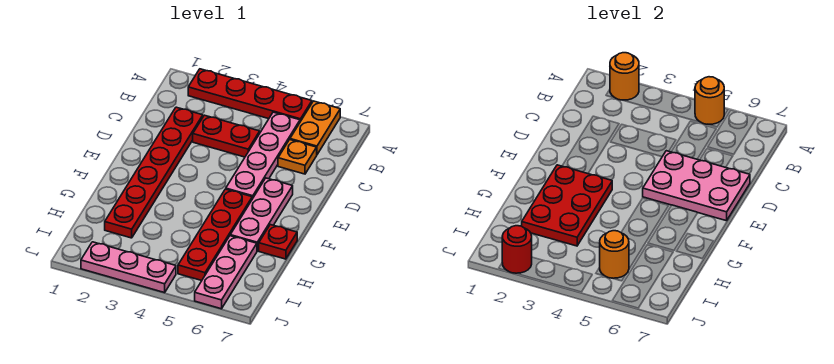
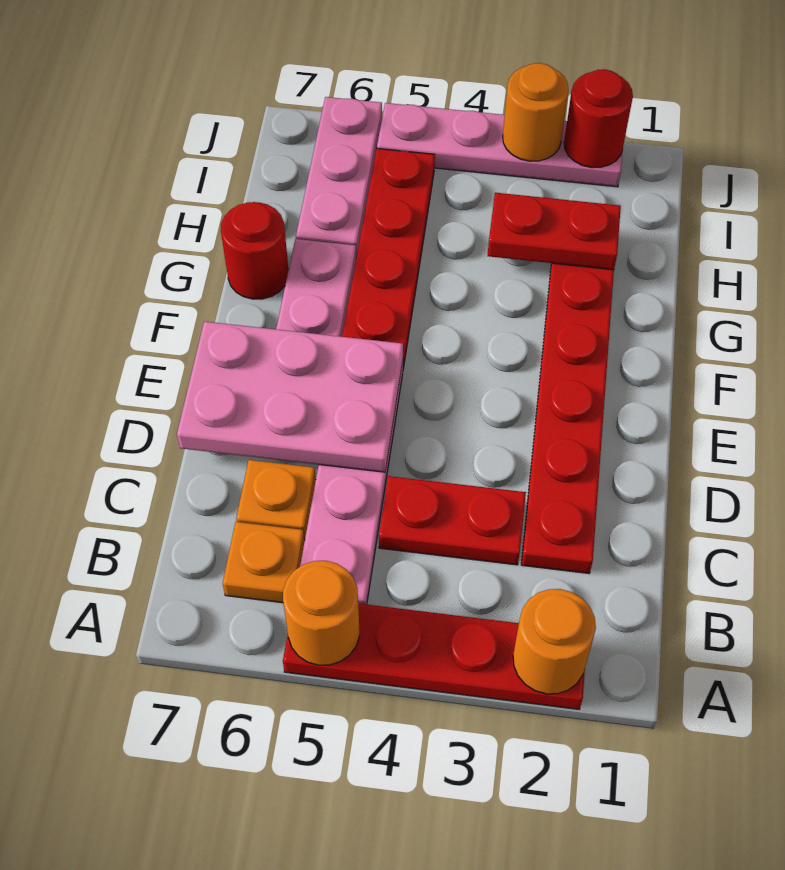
orange plate A6:B6 level 1 -> orange plate B6 level 1
red plate F2:H3 level 2 -> red plate H2:H3 level 2
red plate G7 level 1 -> red round brick G7 level 1
orange round brick I5 level 2 -> orange round brick J3 level 2
pink plate J2:J4 level 1 -> pink plate J2:J5 level 1

